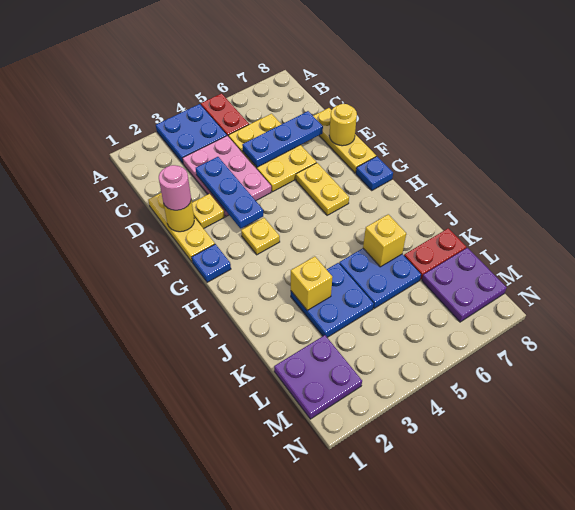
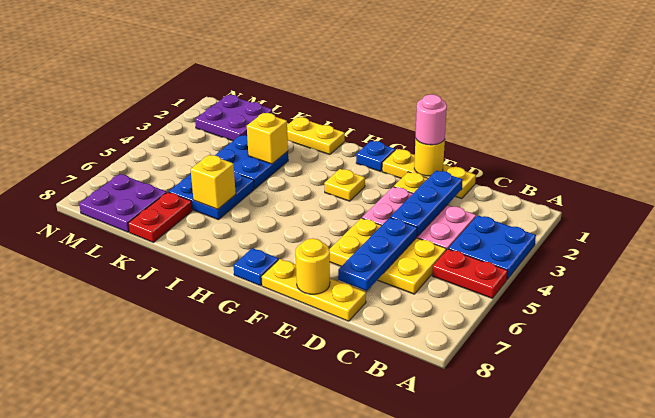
blue plate D3:F3 level 2 -> blue plate D2:D4 level 2
yellow plate F6:G6 level 1 -> yellow plate I1:J1 level 1

